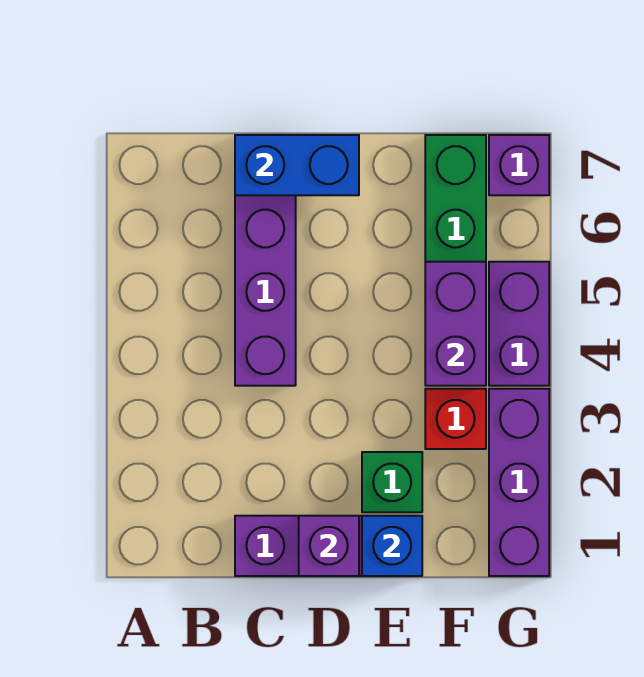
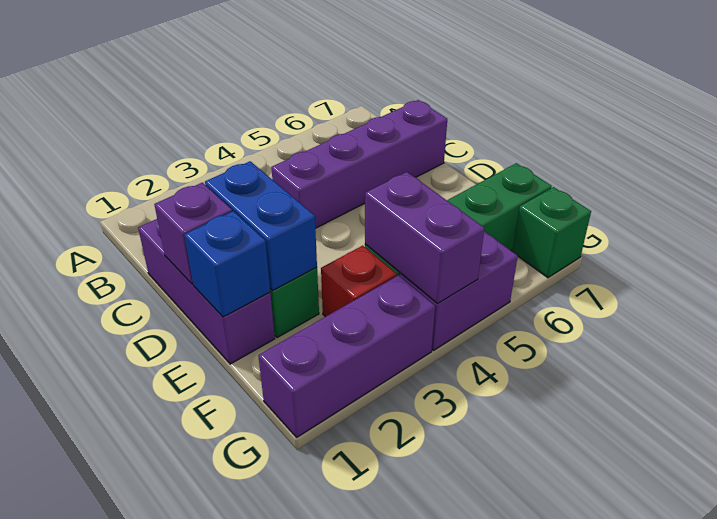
blue brick C7:D7 level 2 -> blue brick D2:E2 level 2
purple brick F4:F5 level 2 -> purple brick F4:G4 level 2
purple brick G7 level 1 -> green brick G7 level 1

